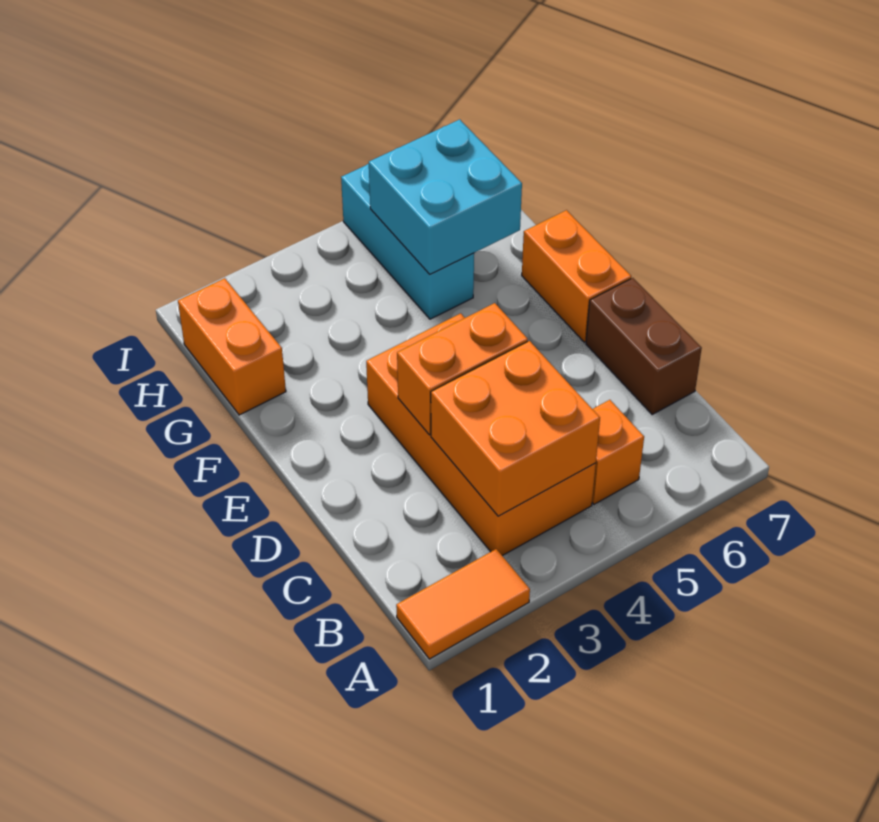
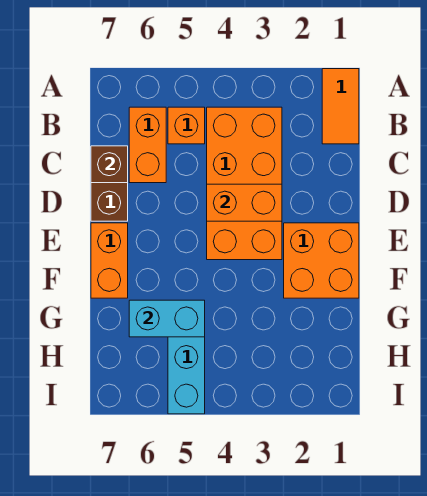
orange tile A1:A2 level 1 -> orange tile A1:B1 level 1
orange brick B3:C4 level 2 -> orange brick E1:F2 level 1
none -> brown brick C7 level 2
orange brick G1:H1 level 1 -> orange brick B6:C6 level 1
cyan brick G5:H6 level 2 -> cyan brick G5:G6 level 2

